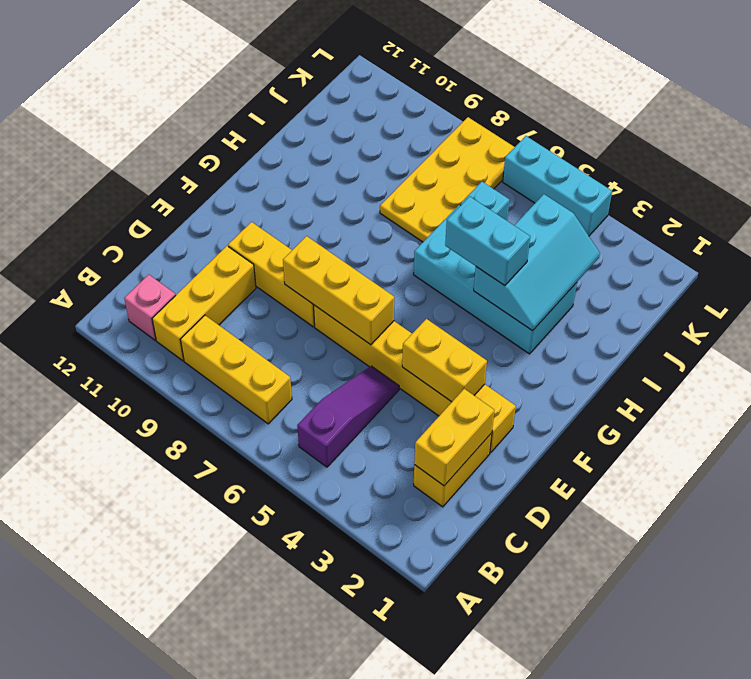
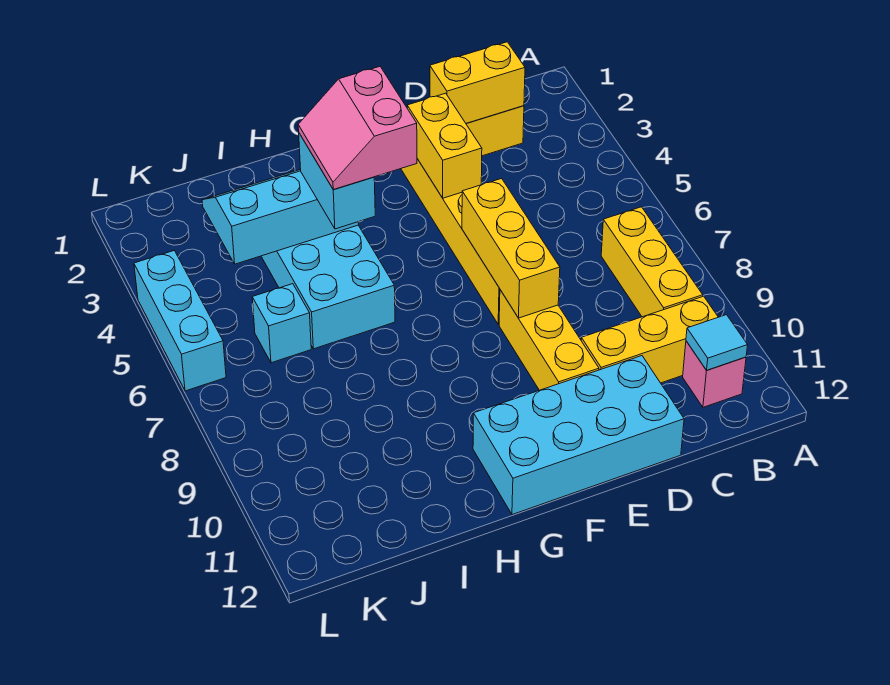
purple slope B5:D5 level 1 top B -> none
none -> cyan tile B11 level 2
none -> cyan brick D11:G12 level 1
none -> pink slope G4:H5 level 4 top G
yellow plate I7:L8 level 1 -> none

